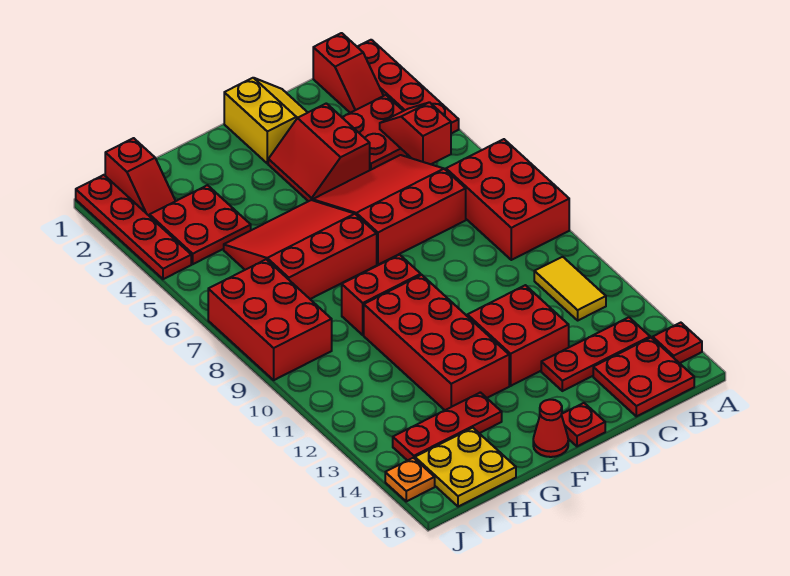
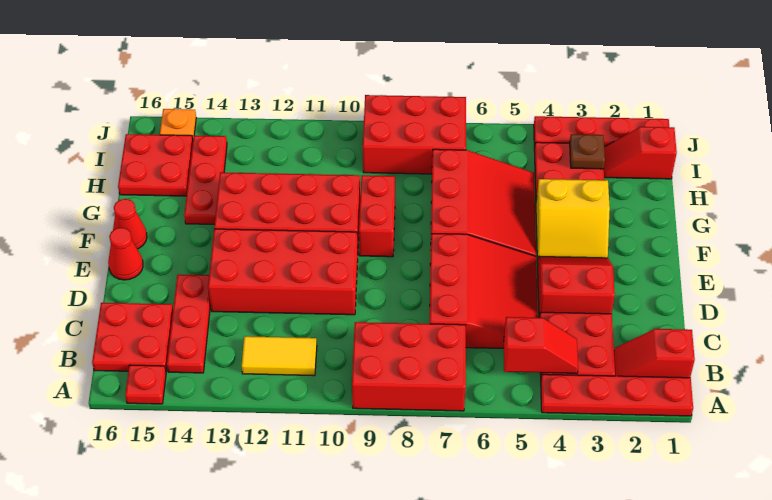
yellow slope D1:E2 level 1 top E -> yellow slope F3:G4 level 1 top G
red brick D12:E13 level 1 -> red brick D10:E13 level 1
red plate E16 level 1 -> red cone E16 level 1
yellow plate H15:I16 level 1 -> red plate H15:I16 level 1
none -> brown plate I3 level 2

